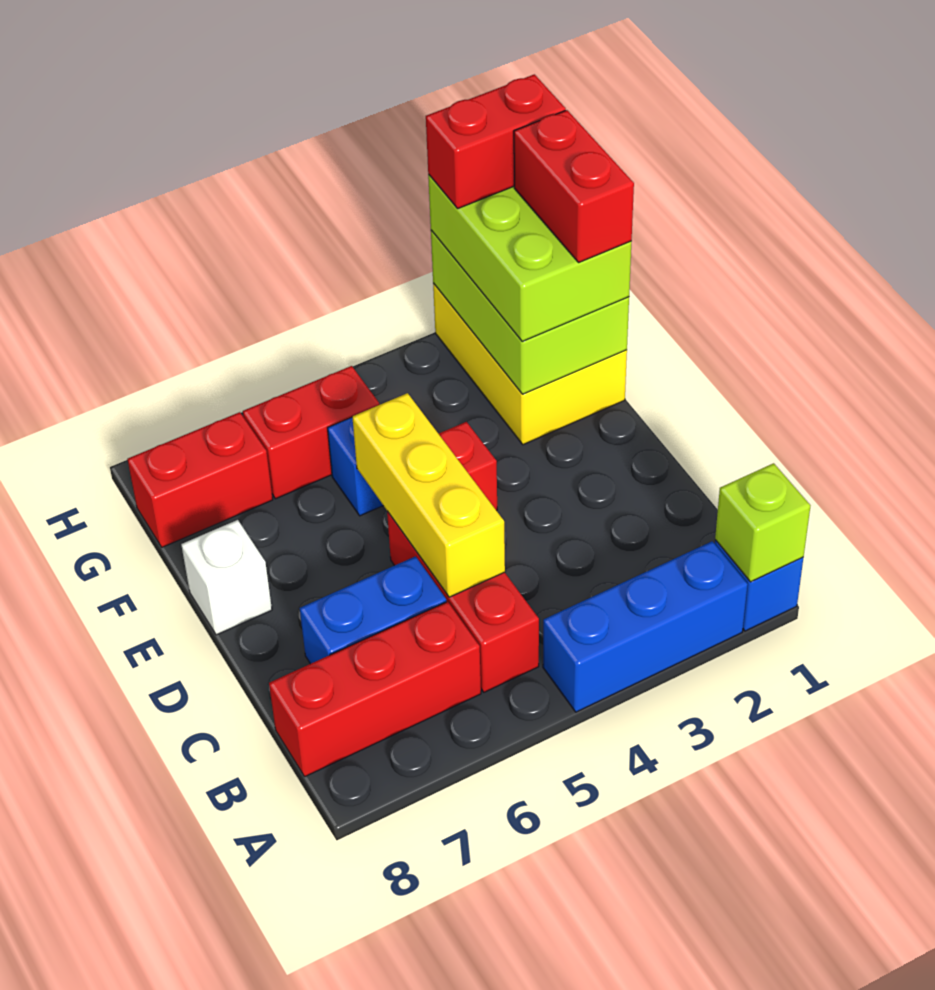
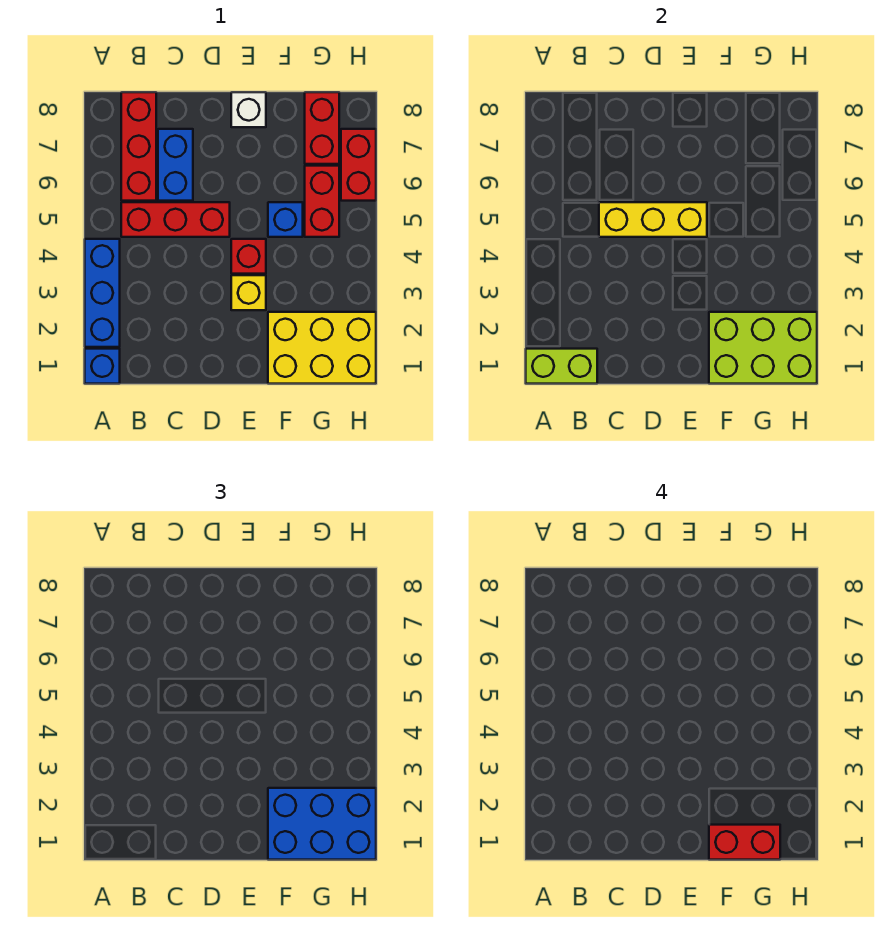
lime brick A1 level 2 -> lime brick A1:B1 level 2
none -> yellow brick E3 level 1
lime brick F1:H2 level 3 -> blue brick F1:H2 level 3
red brick H1:H2 level 4 -> red brick H6:H7 level 1

